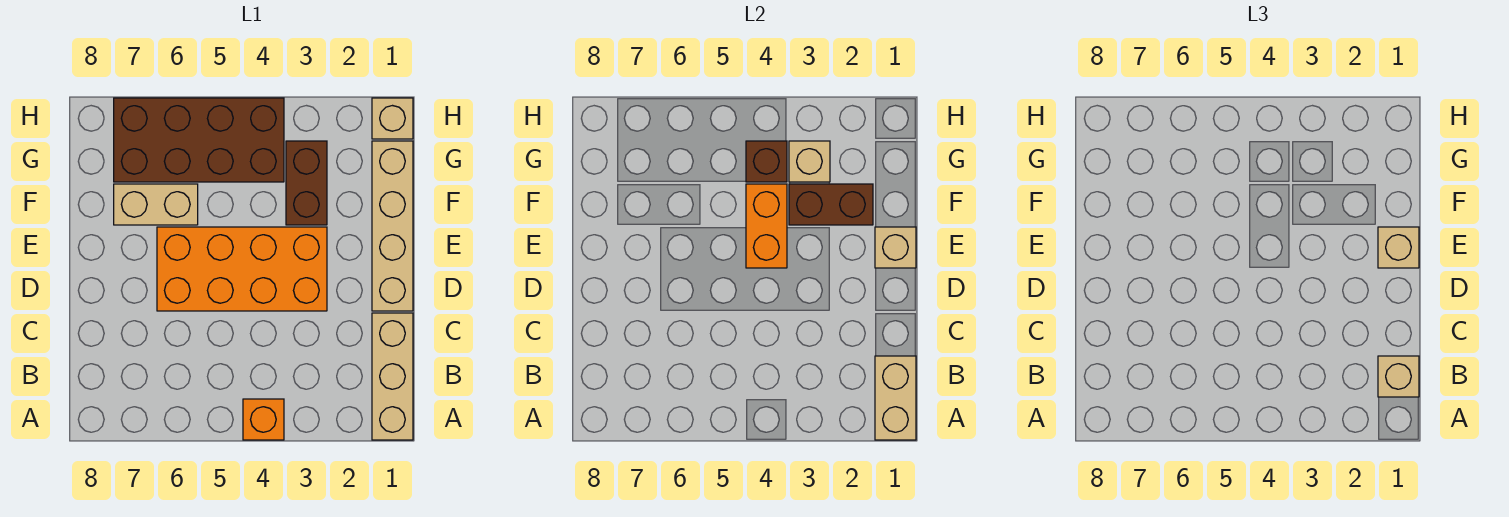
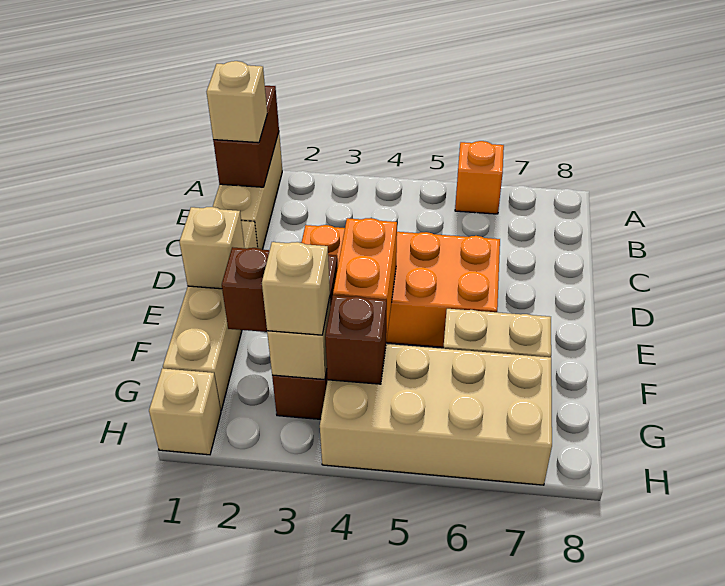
tan brick A1:B1 level 2 -> brown brick A1:B1 level 2
orange brick A4 level 1 -> orange brick A6 level 1
tan brick E1 level 3 -> tan brick G3 level 3
brown brick G4:H7 level 1 -> tan brick G4:H7 level 1

